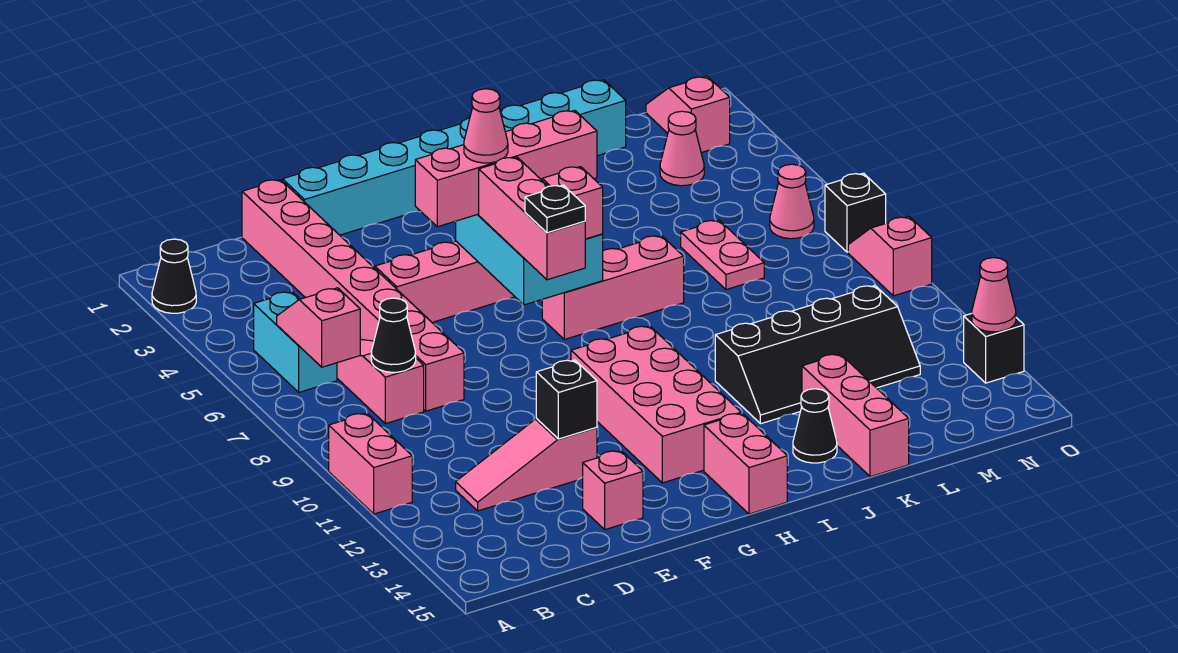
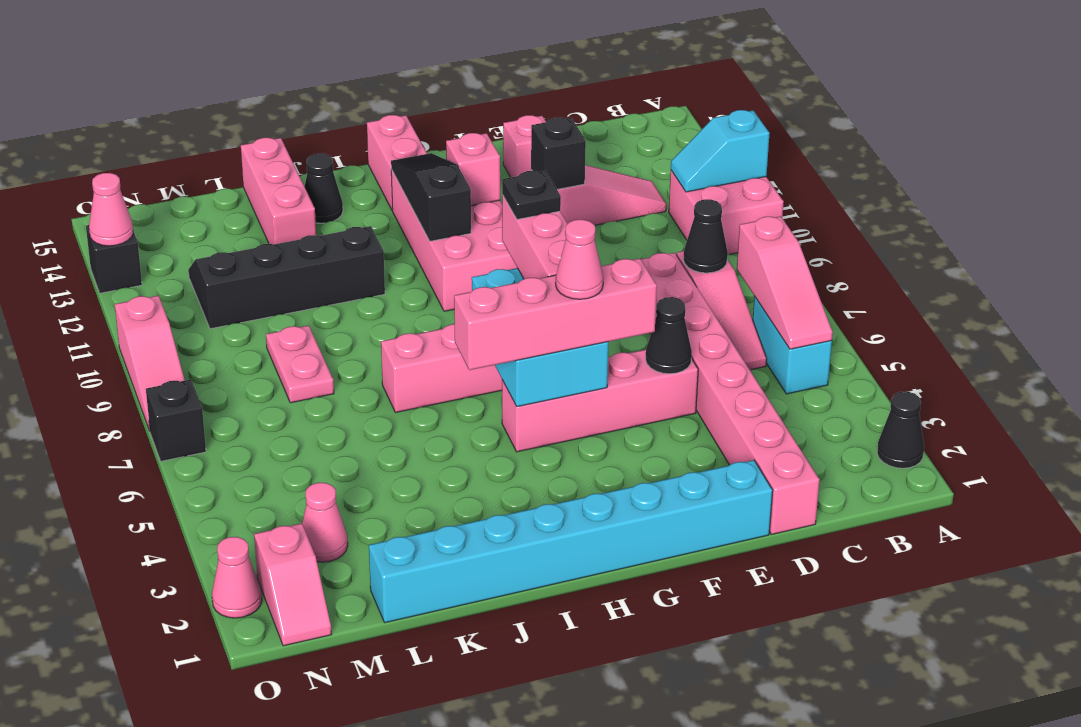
pink brick A10:A11 level 1 -> pink brick A10:B11 level 1
none -> cyan slope A11:B11 level 2 top A
pink slope B6:B7 level 2 top 7 -> pink slope B5:B7 level 2 top 7
none -> black cone E5 level 2
pink brick H7 level 3 -> pink brick G12 level 2
none -> black slope H11:H13 level 2 top 11
pink plate L6:L7 level 1 -> pink plate L8:L9 level 1
pink cone N6 level 1 -> pink cone O2 level 1
pink slope O8:O9 level 1 top 9 -> pink slope O8:O10 level 1 top 10

